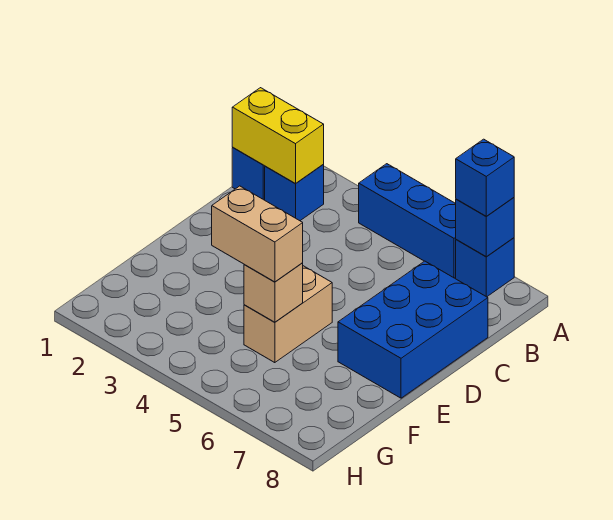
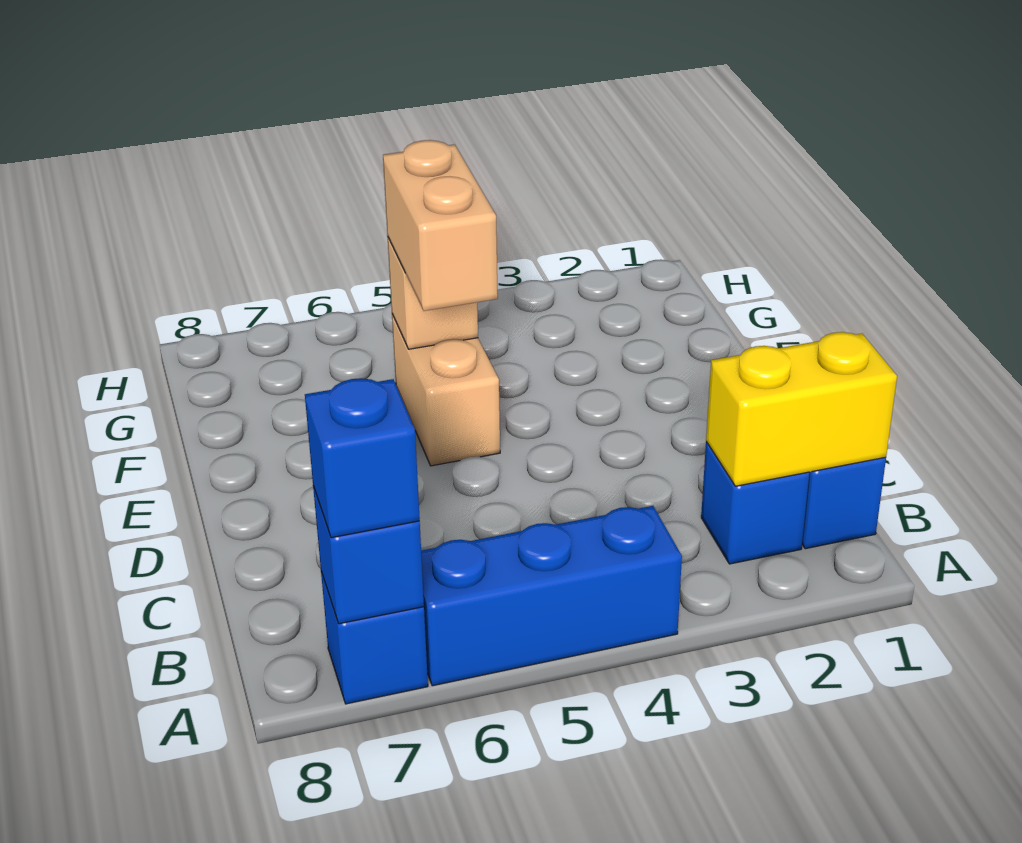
blue brick C7:E8 level 1 -> none
tan brick F4:F5 level 3 -> tan brick E5:F5 level 3

